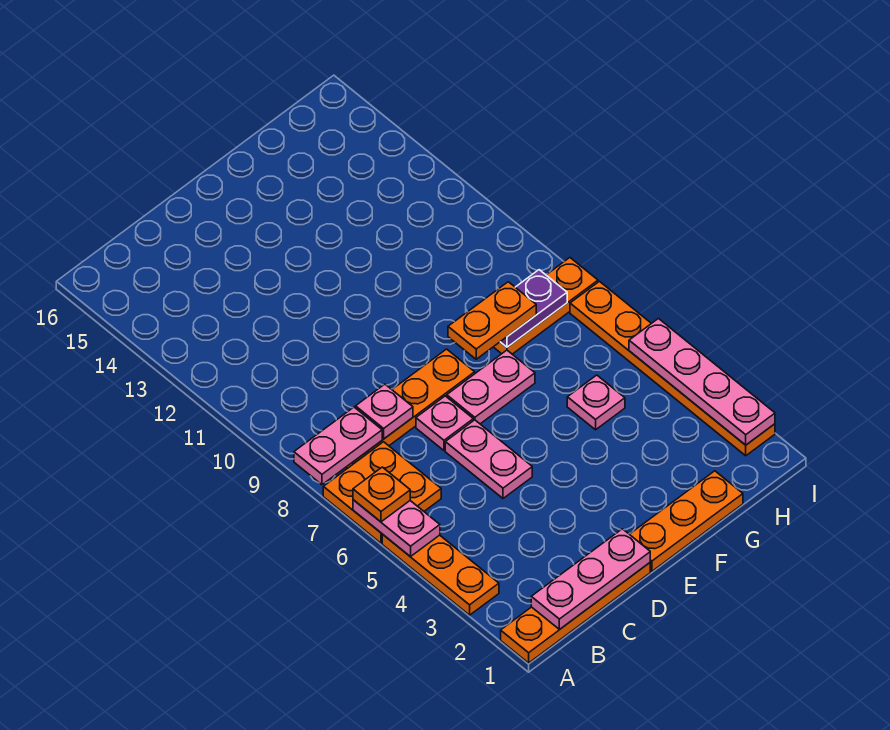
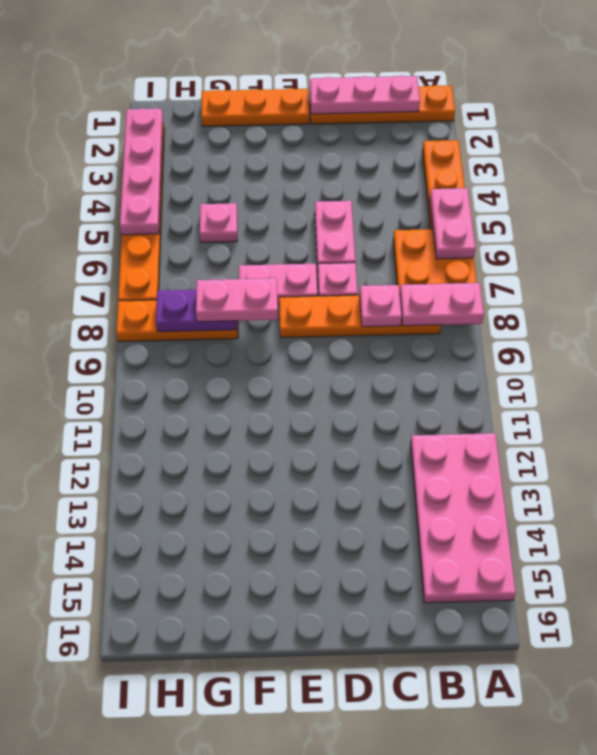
orange plate A6 level 3 -> none
none -> pink plate A12:B15 level 1
orange plate F8:G8 level 3 -> pink plate F8:G8 level 3

